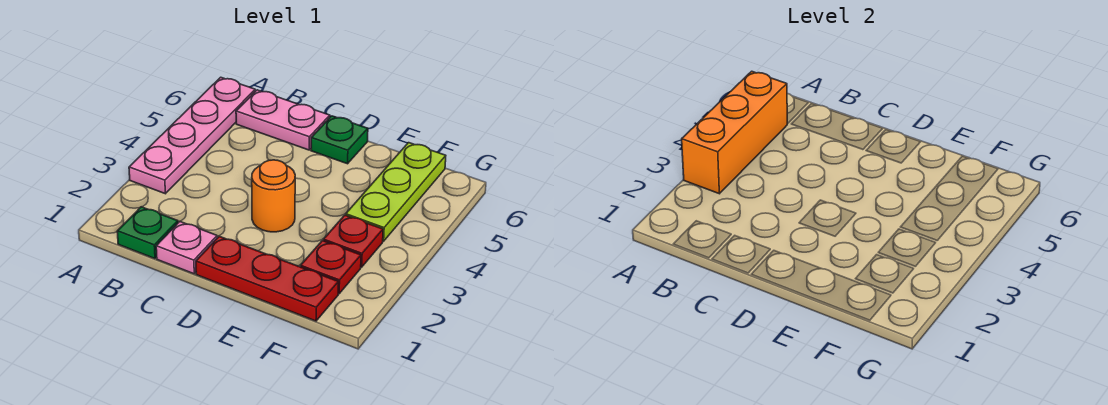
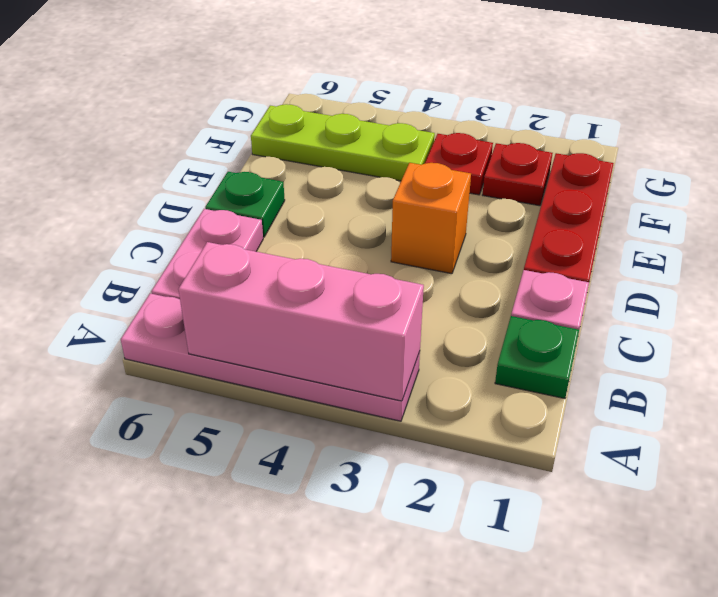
orange brick A3:A5 level 2 -> pink brick A3:A5 level 2
orange round brick D3 level 1 -> orange brick D3 level 1

